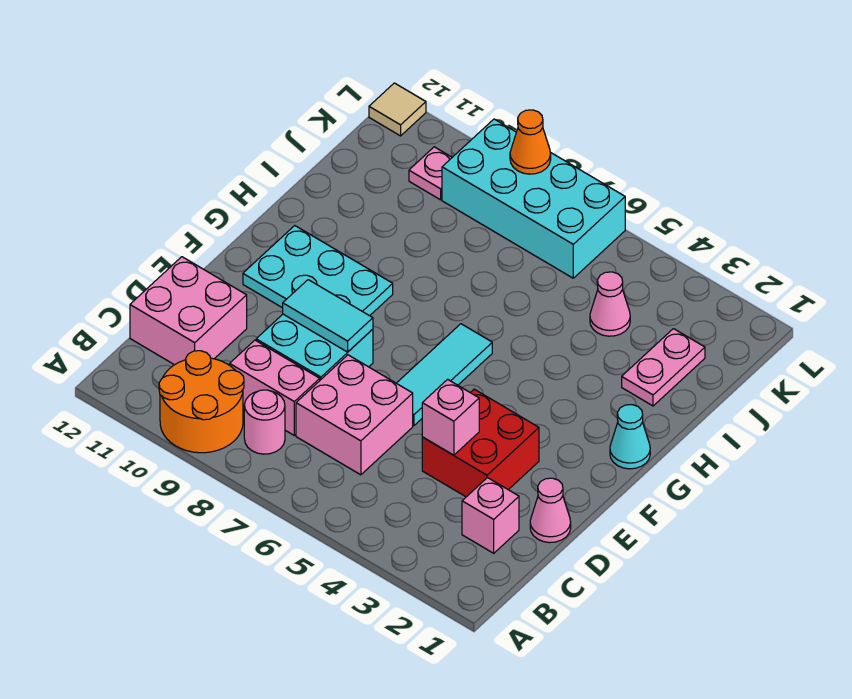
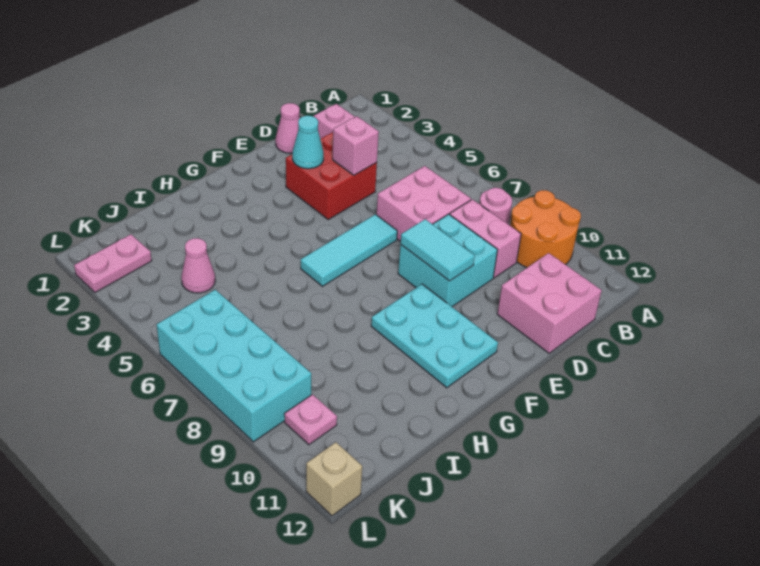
cyan cone G1 level 1 -> cyan cone E3 level 2
pink plate I2:J2 level 1 -> pink plate K2:L2 level 1
orange cone L8 level 2 -> none
tan tile L12 level 1 -> tan brick L12 level 1

